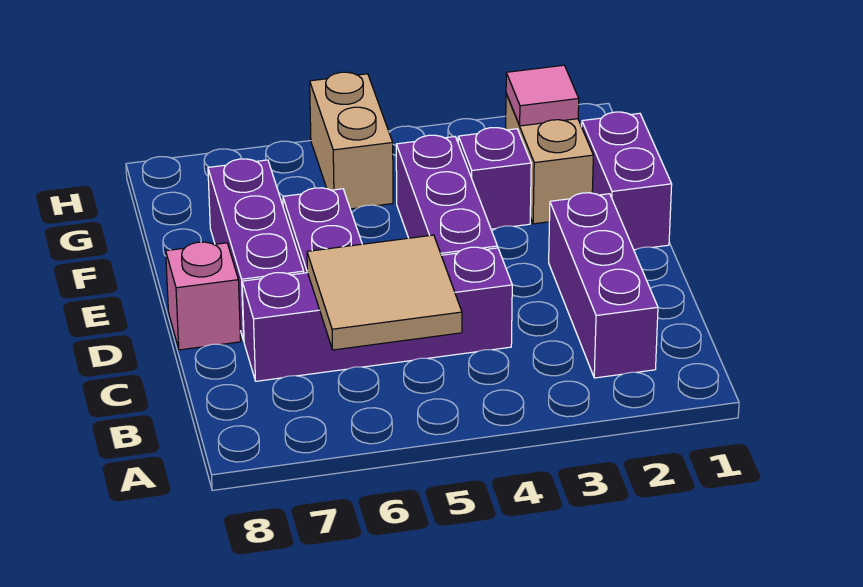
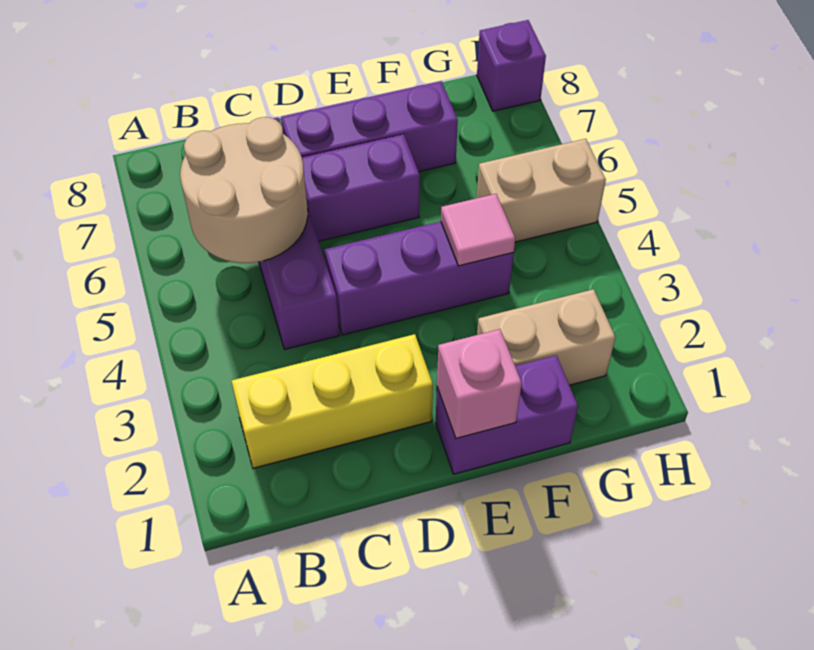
purple brick B2:D2 level 1 -> yellow brick B2:D2 level 1
tan tile B5:C6 level 2 -> tan round brick B5:C6 level 2
pink brick D8 level 1 -> pink brick E1 level 2
purple brick F3 level 1 -> purple brick H8 level 1
pink tile G2 level 2 -> pink tile F4 level 2

